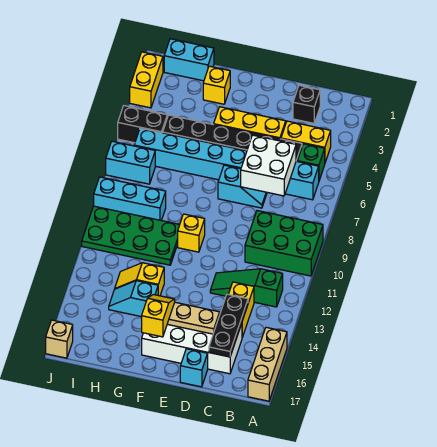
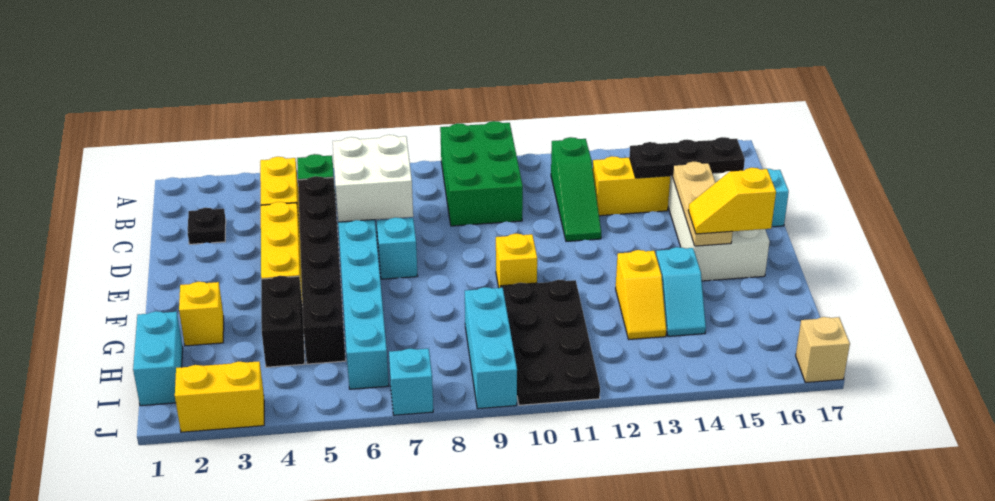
tan brick A15:A17 level 1 -> none
black brick C2 level 1 -> black plate C2 level 1
green plate G10:J11 level 1 -> black plate G10:J11 level 1
black brick I5:J5 level 1 -> black brick G4:H4 level 1
cyan brick I7:J7 level 1 -> cyan brick J7 level 1

